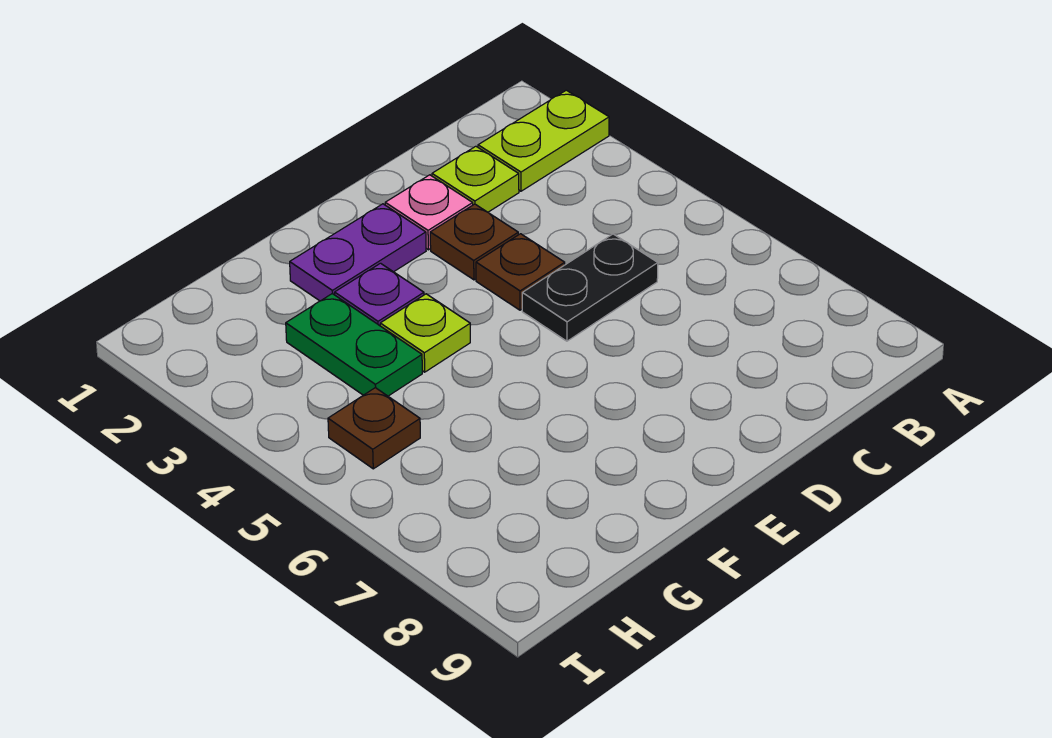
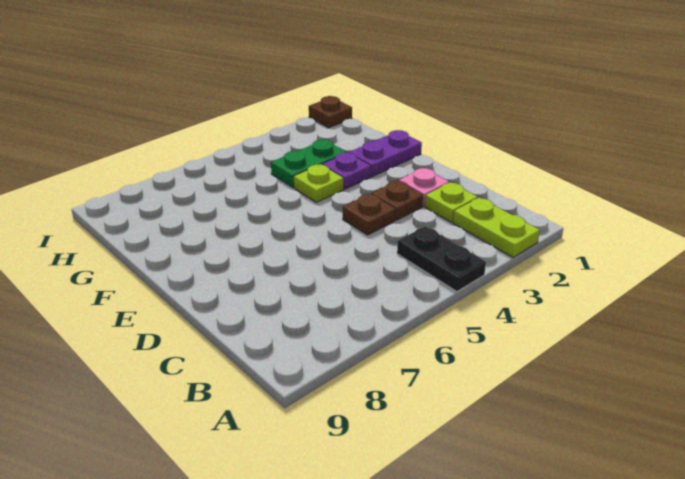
black plate C5:D5 level 1 -> black plate A4:B4 level 1
purple plate E2:F2 level 1 -> purple plate F1:F2 level 1
brown plate H5 level 1 -> brown plate I1 level 1

